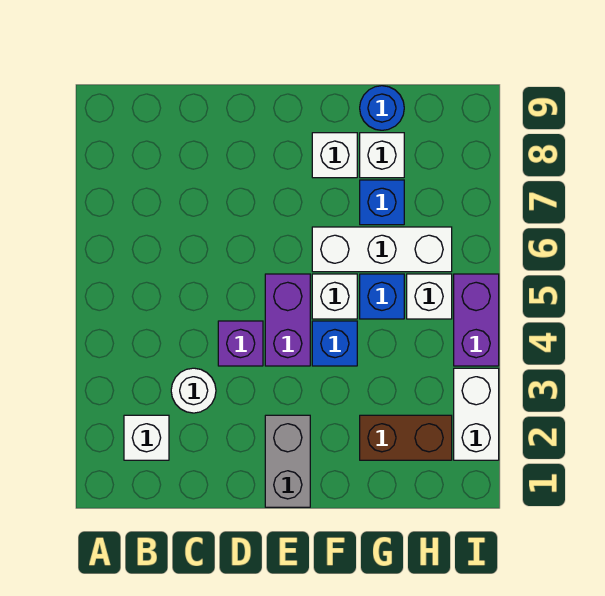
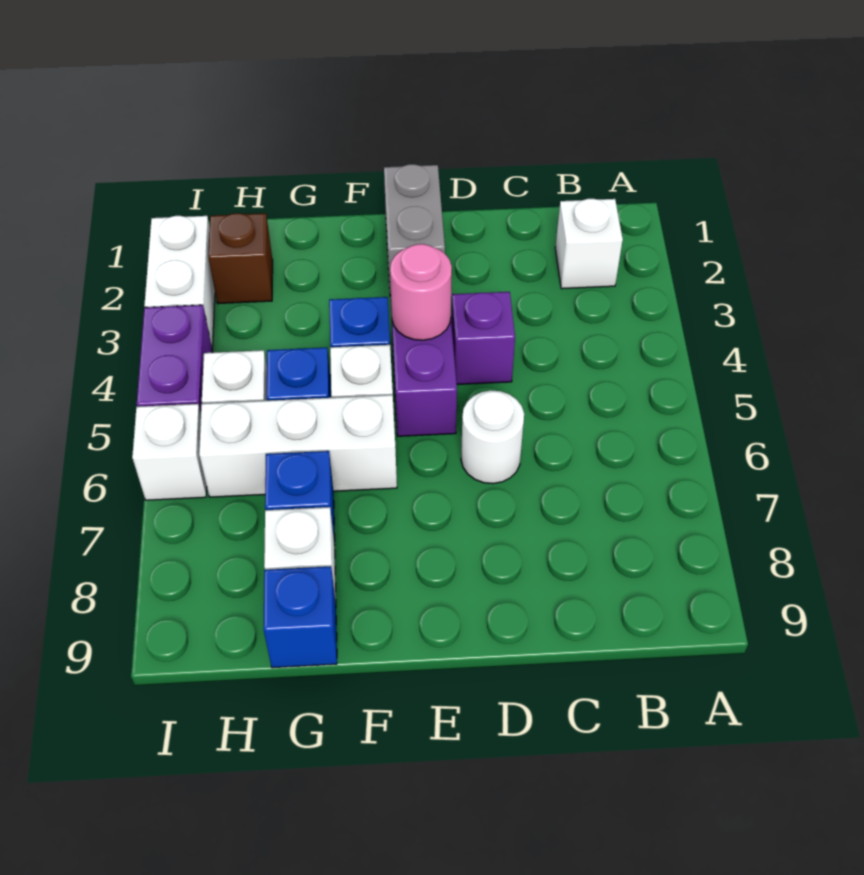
white round brick C3 level 1 -> white round brick D6 level 1
none -> pink round brick E4 level 2
white brick F8 level 1 -> white brick I6 level 1
brown brick G2:H2 level 1 -> brown brick H2 level 1
blue round brick G9 level 1 -> blue brick G9 level 1

